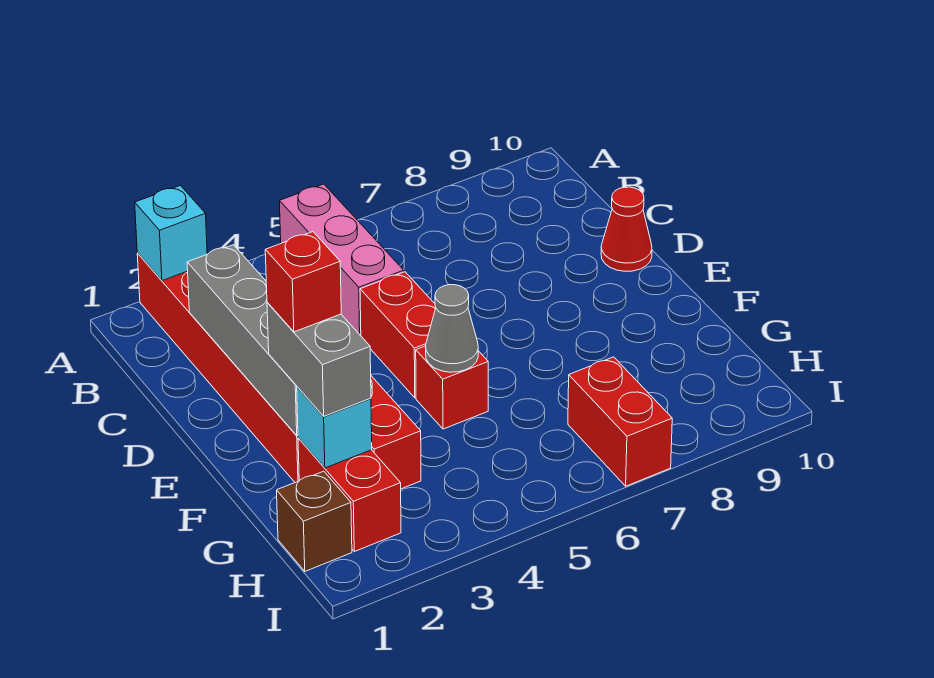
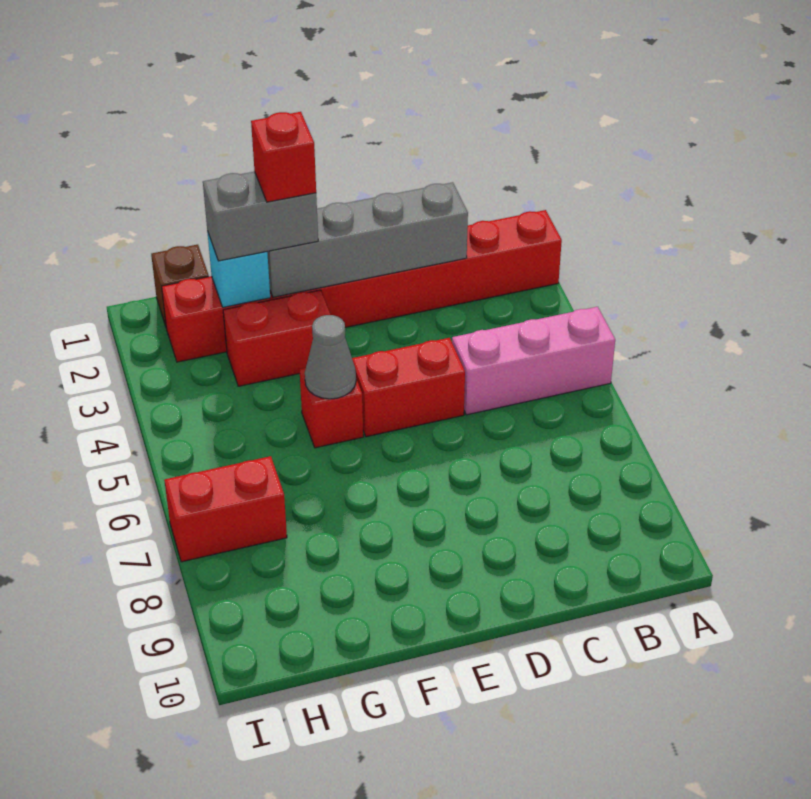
cyan brick A2 level 2 -> none
red cone D10 level 1 -> none

